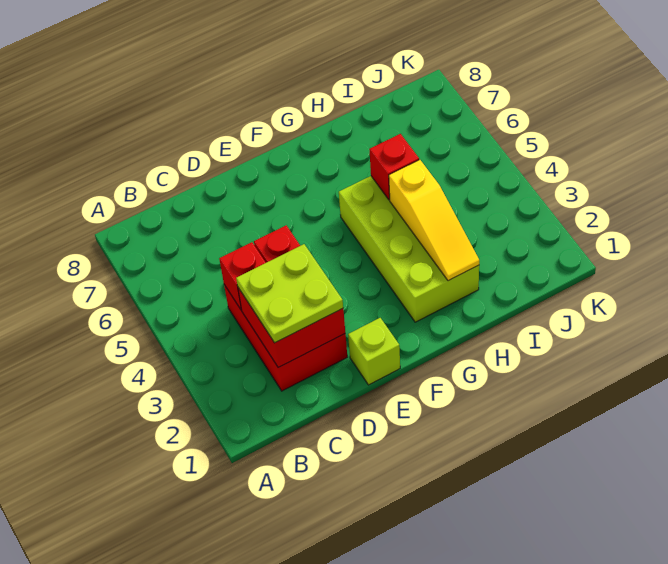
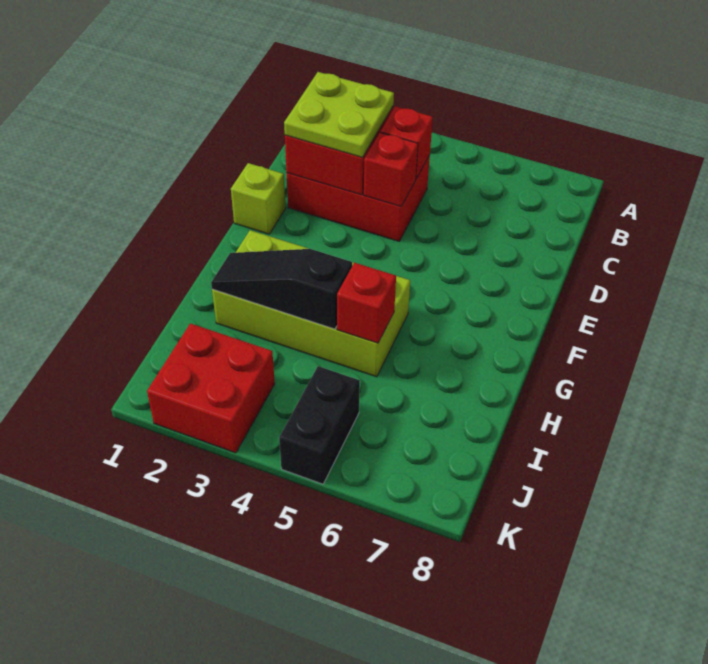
yellow slope H2:H4 level 2 top 4 -> black slope H2:H4 level 2 top 4
none -> red brick J2:K3 level 1
none -> black brick J5:K5 level 1

